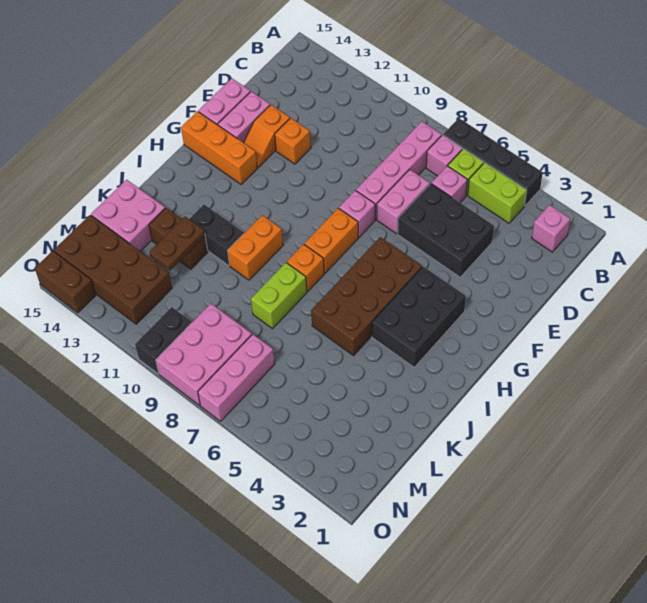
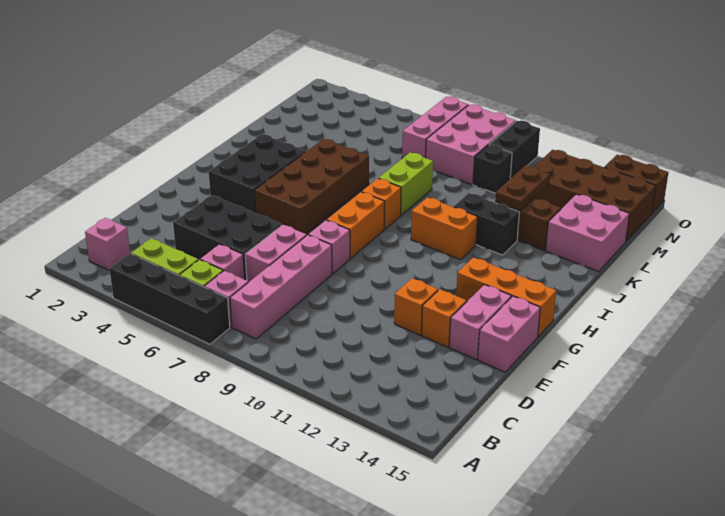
orange brick I10:J10 level 1 -> orange brick I10:I11 level 1
none -> black brick M10 level 1

